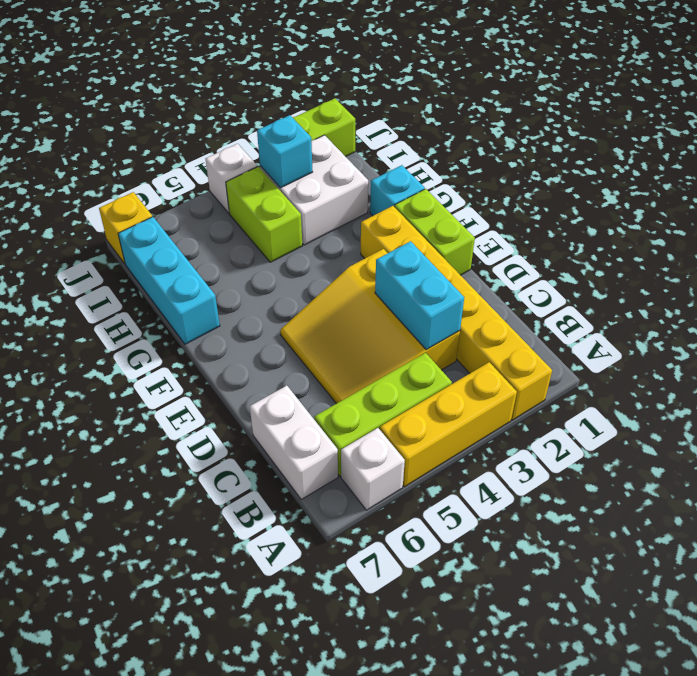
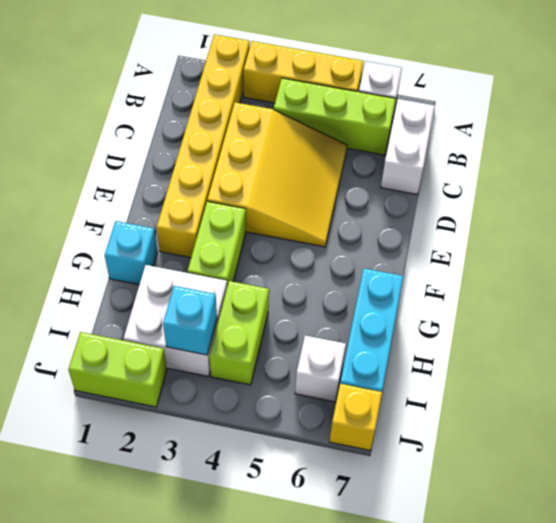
cyan brick C3:D3 level 2 -> none
lime brick E1:F1 level 1 -> lime brick F3:G3 level 1
white brick J4 level 1 -> white brick I6 level 1

